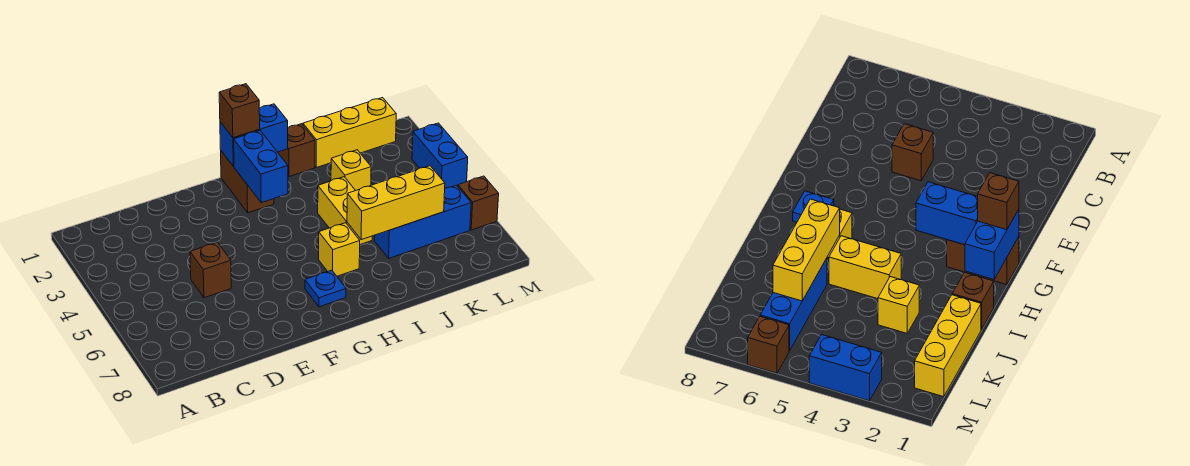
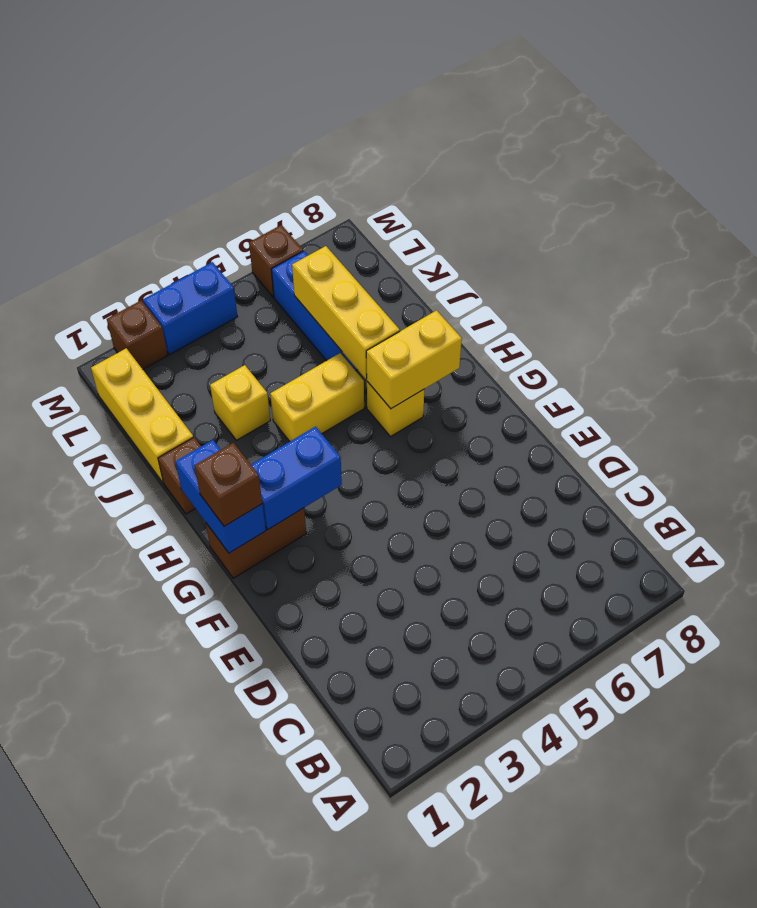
brown brick D5 level 1 -> brown brick M2 level 1
blue plate G7 level 1 -> none
none -> yellow brick H6:H7 level 2

